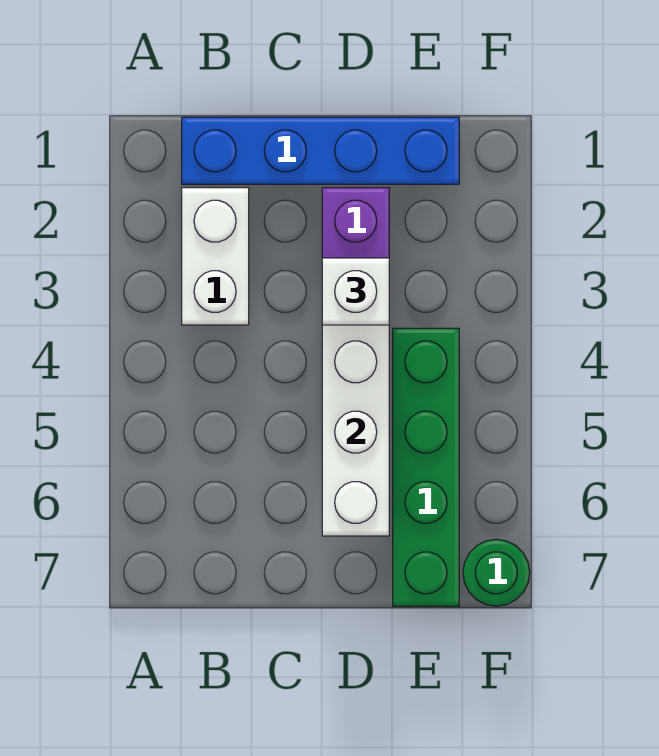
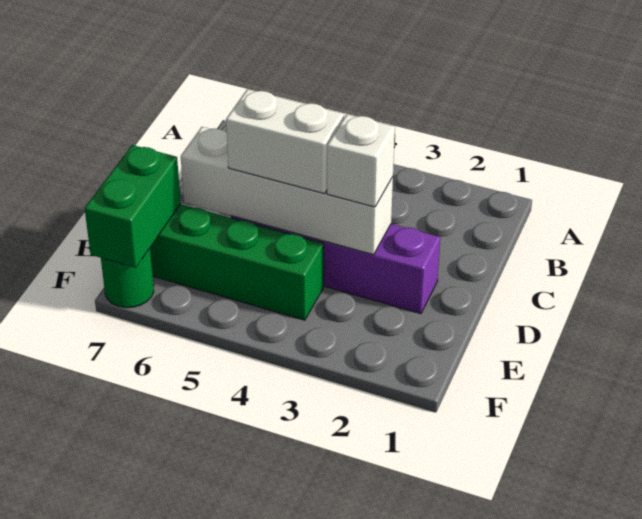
blue brick B1:E1 level 1 -> none
white brick B2:B3 level 1 -> white brick D4:D5 level 3
none -> green brick E7:F7 level 2

